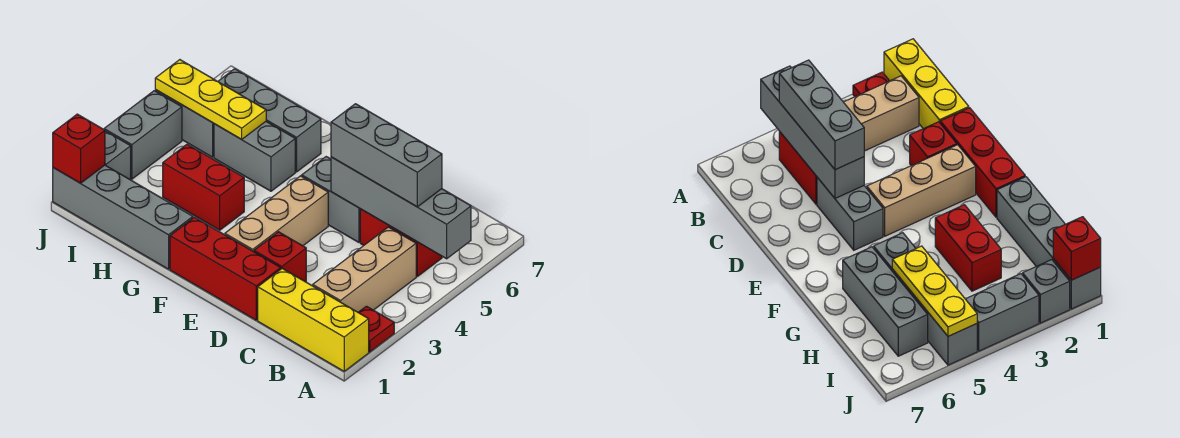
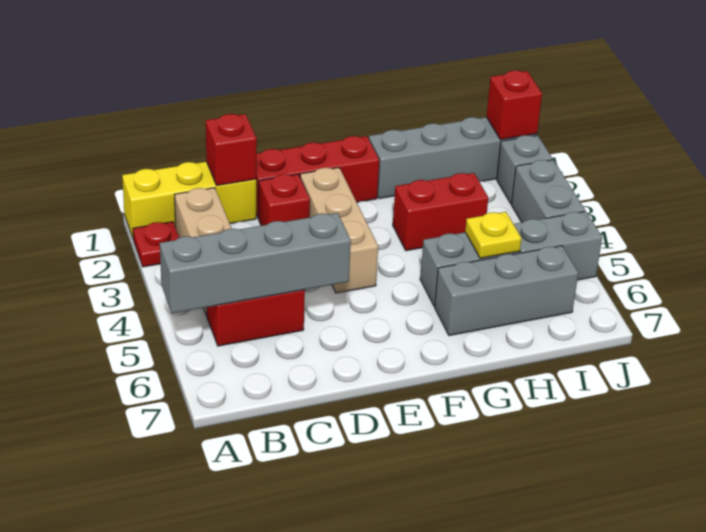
grey brick B5:D5 level 3 -> none
none -> red brick C1 level 2
grey brick D5:E5 level 1 -> none
yellow plate H5:J5 level 2 -> yellow plate H5 level 2

